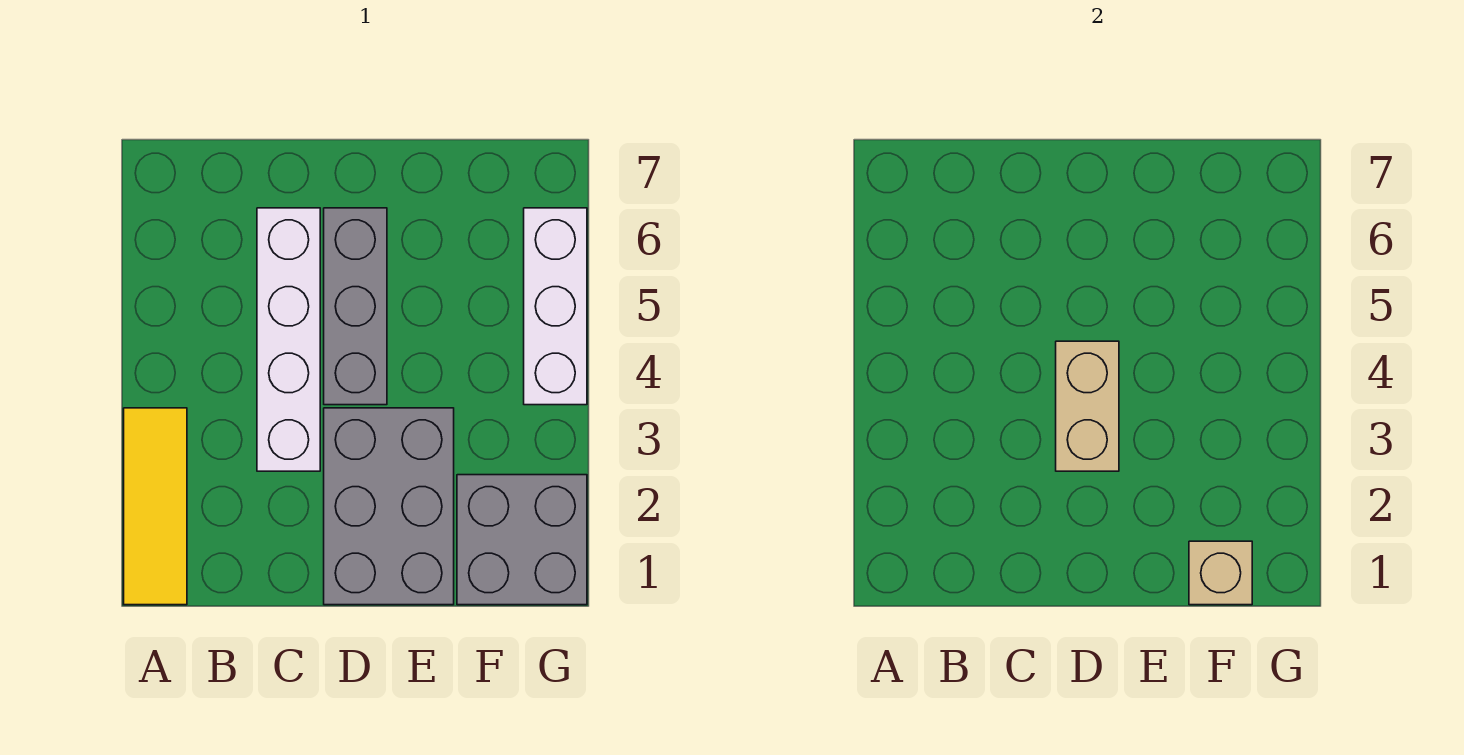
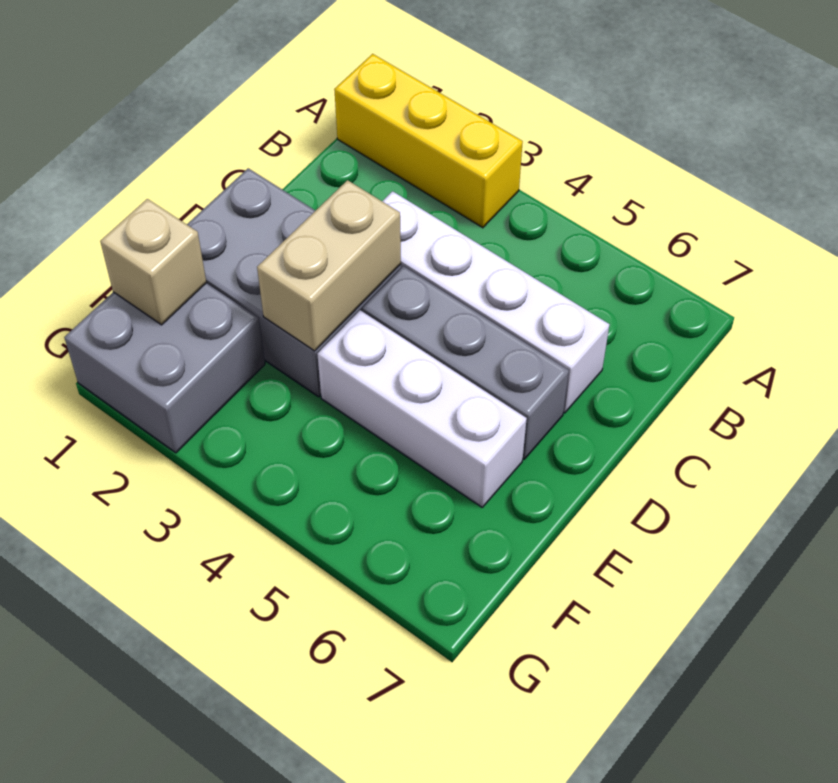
yellow tile A1:A3 level 1 -> yellow brick A1:A3 level 1
tan brick D3:D4 level 2 -> tan brick D3:E3 level 2
white brick G4:G6 level 1 -> white brick E4:E6 level 1

